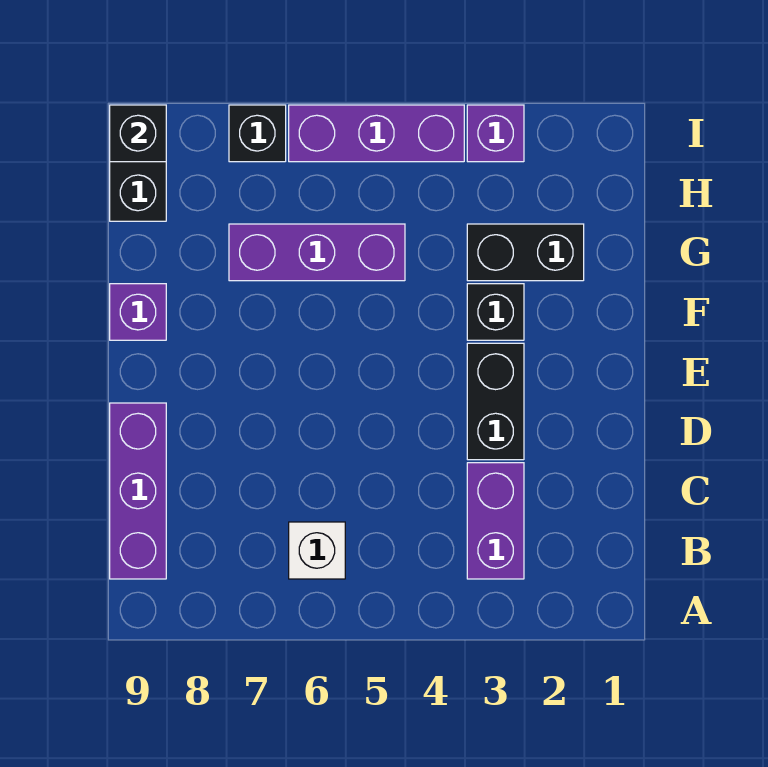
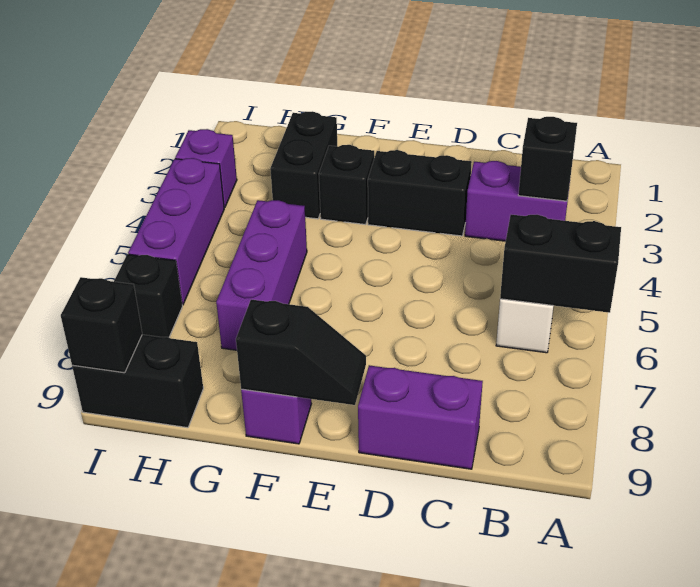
none -> black brick A6:B6 level 2
none -> black brick B3 level 2
purple brick B9:D9 level 1 -> purple brick C9:D9 level 1
none -> black slope E9:F9 level 2 top F

